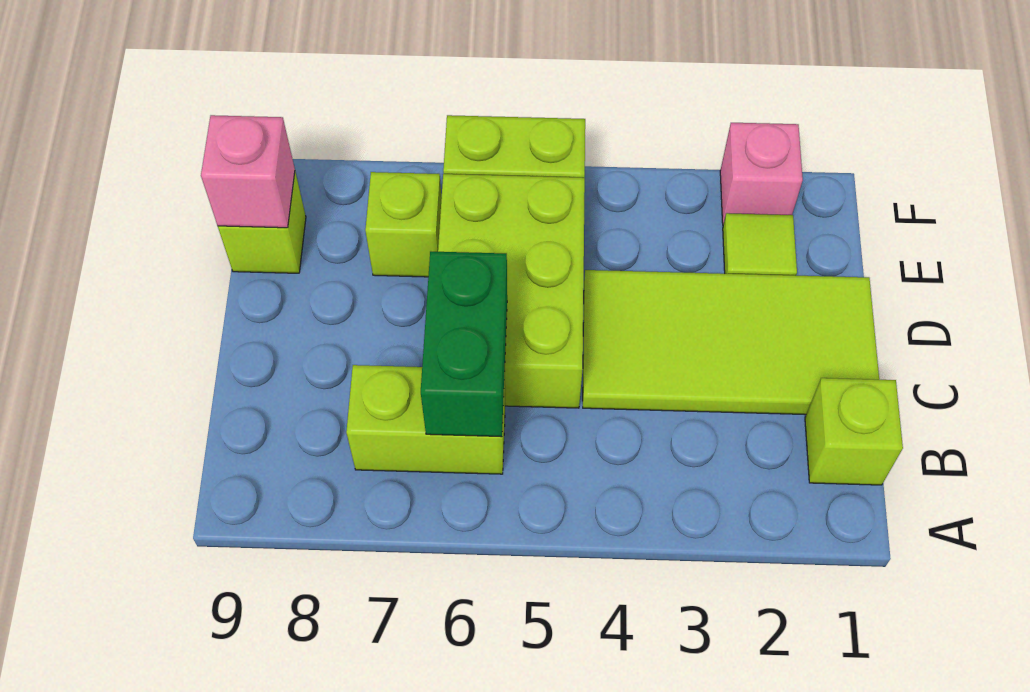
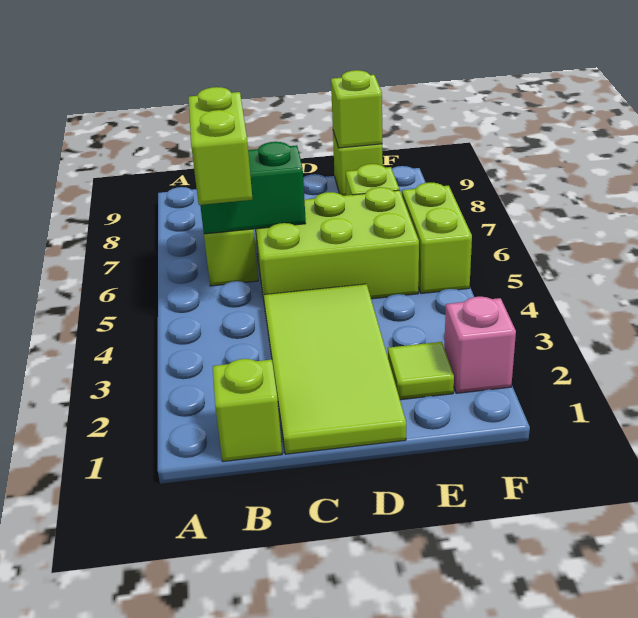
none -> lime brick B5:B6 level 3
pink brick E9 level 2 -> lime brick E9 level 2

